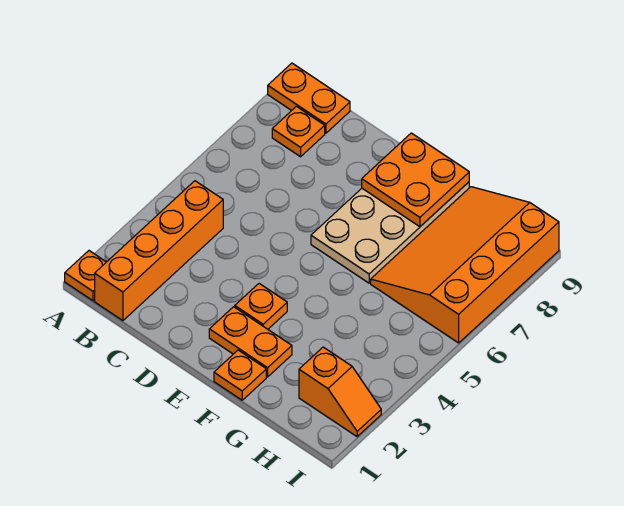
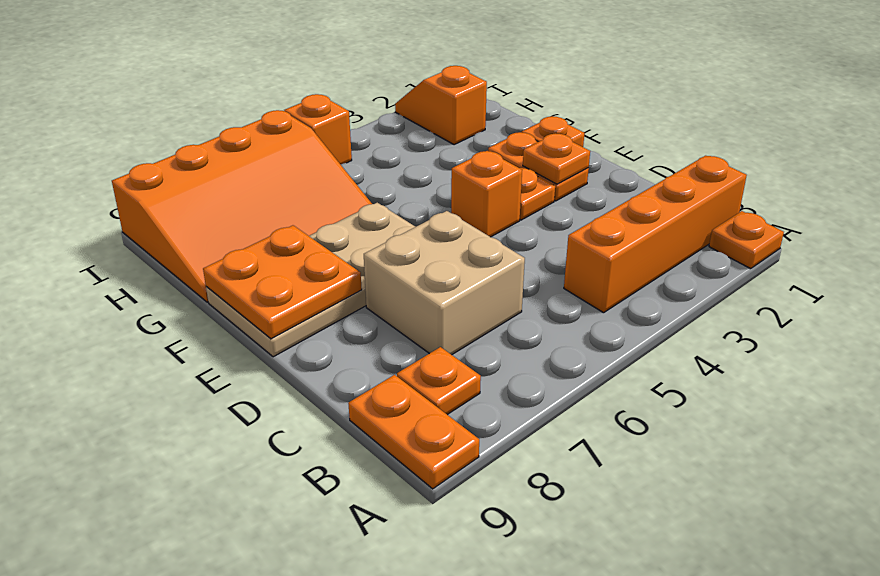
none -> tan brick C6:D7 level 1
none -> orange plate E2 level 2
none -> orange brick E4 level 1
none -> orange brick I5 level 1

